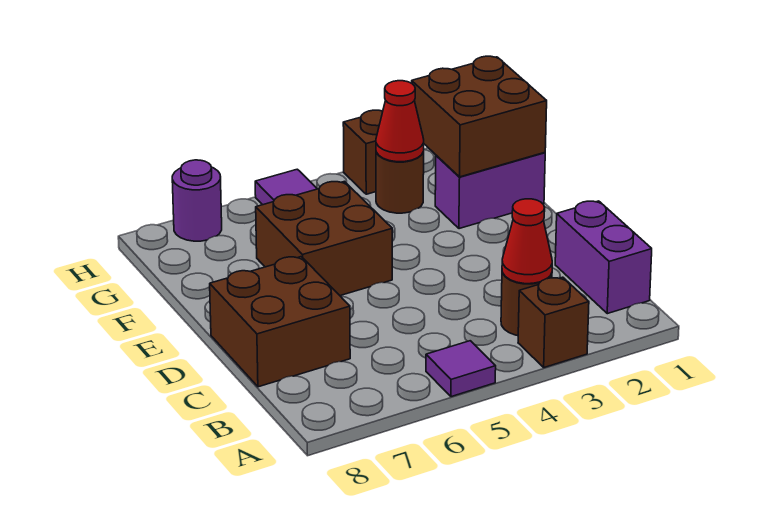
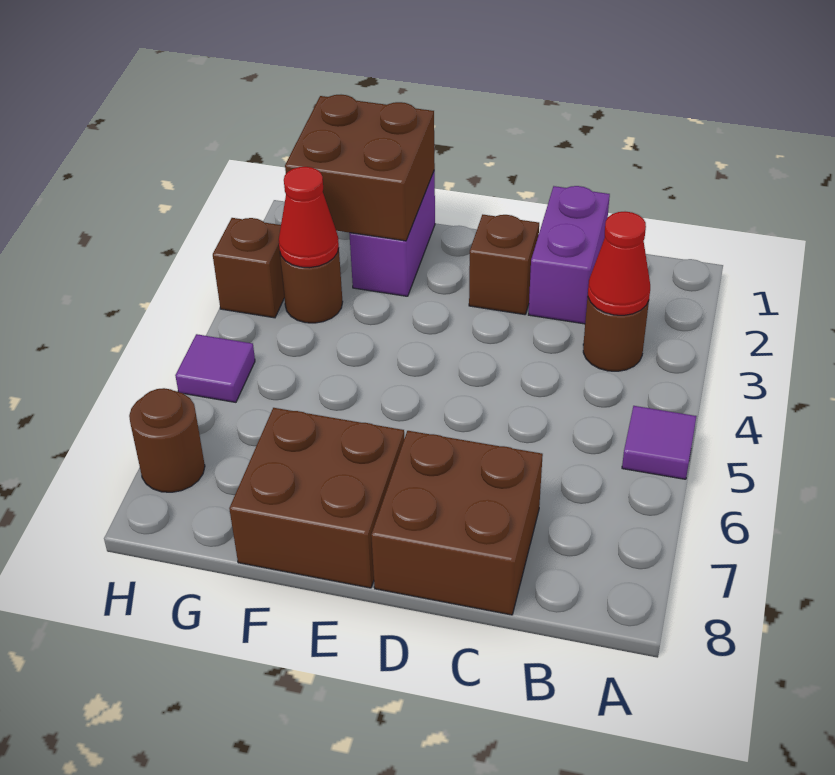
brown brick A3 level 1 -> brown brick D2 level 1
purple brick B1:C1 level 1 -> purple brick C1:C2 level 1
brown brick E5:F6 level 1 -> brown brick E7:F8 level 1
purple round brick H7 level 1 -> brown round brick H7 level 1

